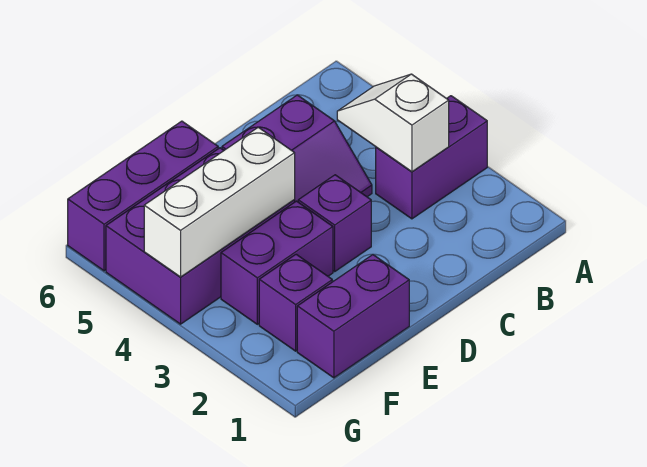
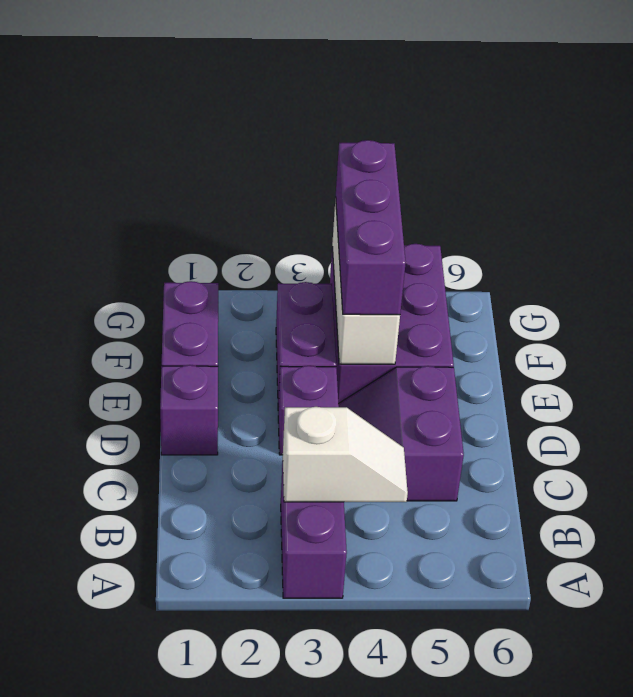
purple brick E6:G6 level 1 -> purple brick E4:G4 level 3
purple brick F2 level 1 -> purple brick D1 level 1

